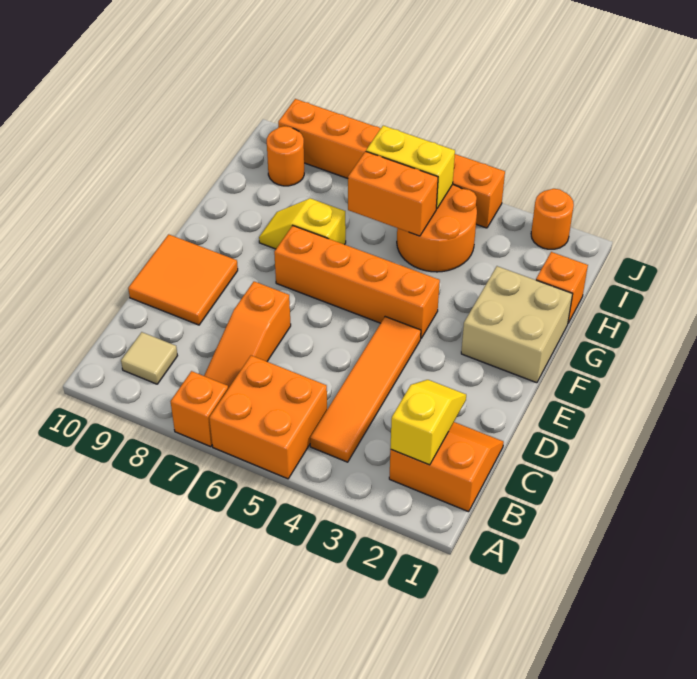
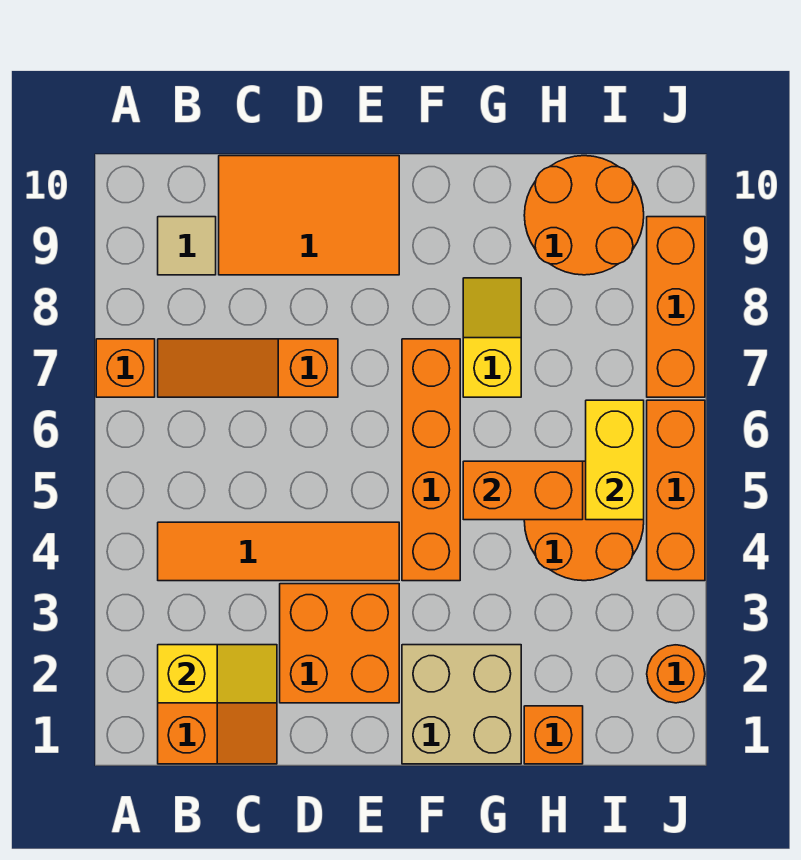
orange brick A5:B6 level 1 -> orange brick D2:E3 level 1
orange tile D9:E10 level 1 -> orange tile C9:E10 level 1
orange brick H5:H6 level 2 -> orange brick G5:H5 level 2
orange round brick I9 level 1 -> orange round brick H9:I10 level 1

